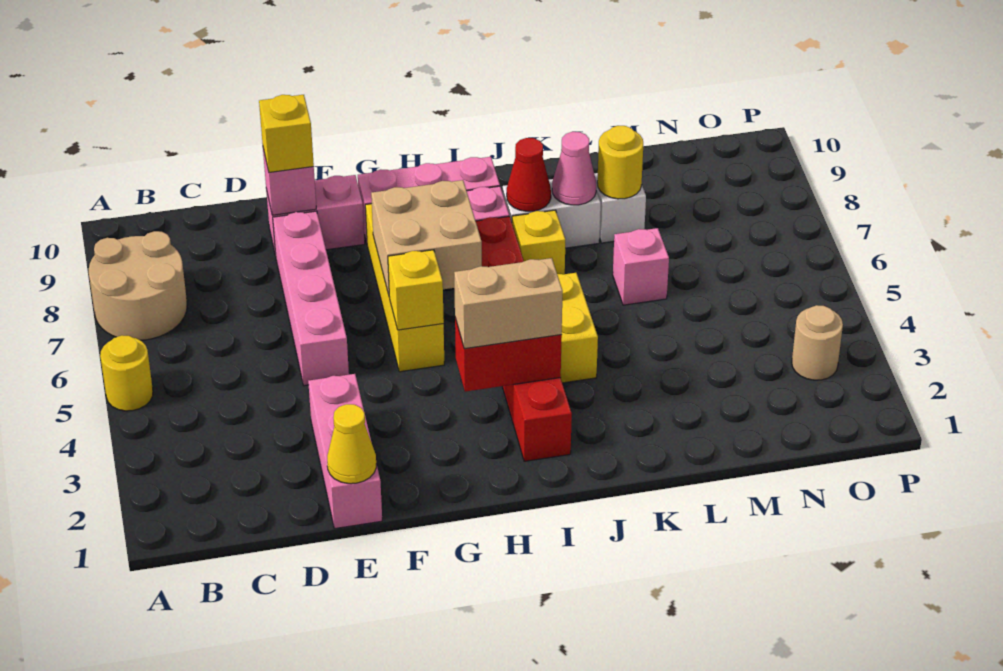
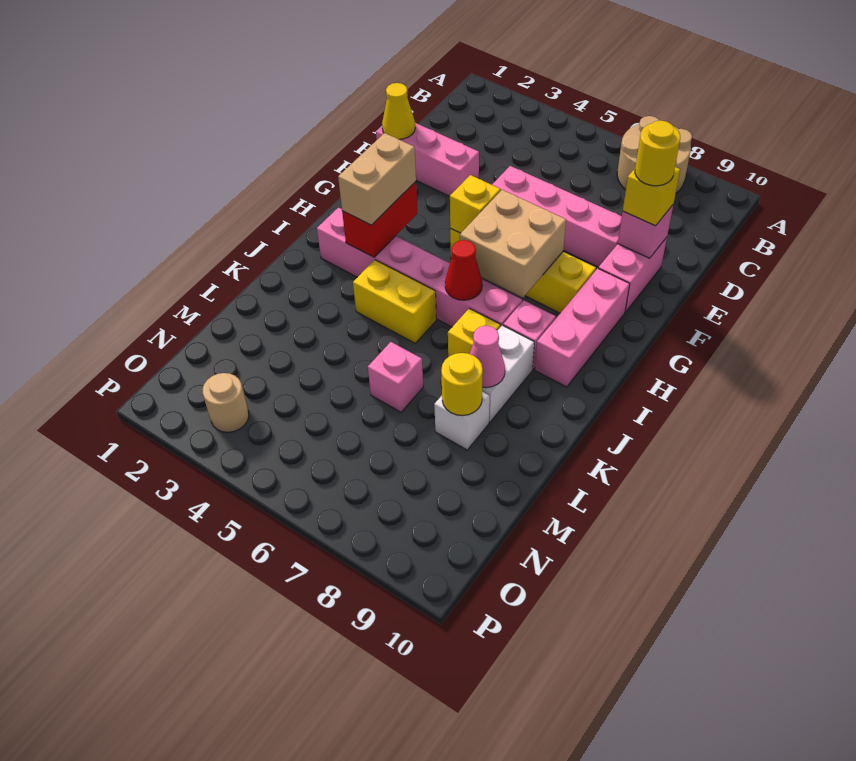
yellow round brick A5 level 1 -> yellow round brick E9 level 4
red brick I2:I7 level 1 -> pink brick I2:I7 level 1
red cone J8 level 2 -> red cone I6 level 2

